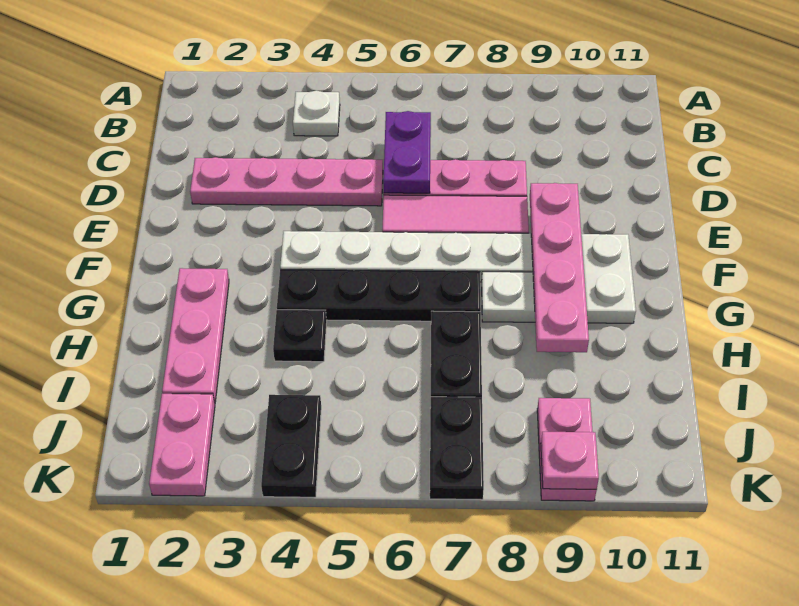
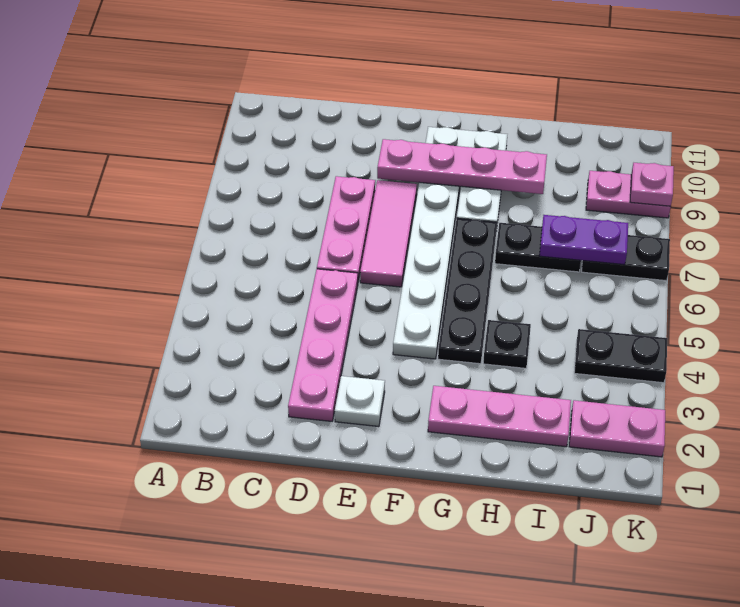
white plate B4 level 1 -> white plate E2 level 1
purple plate C6:D6 level 2 -> purple plate I7:J7 level 2

